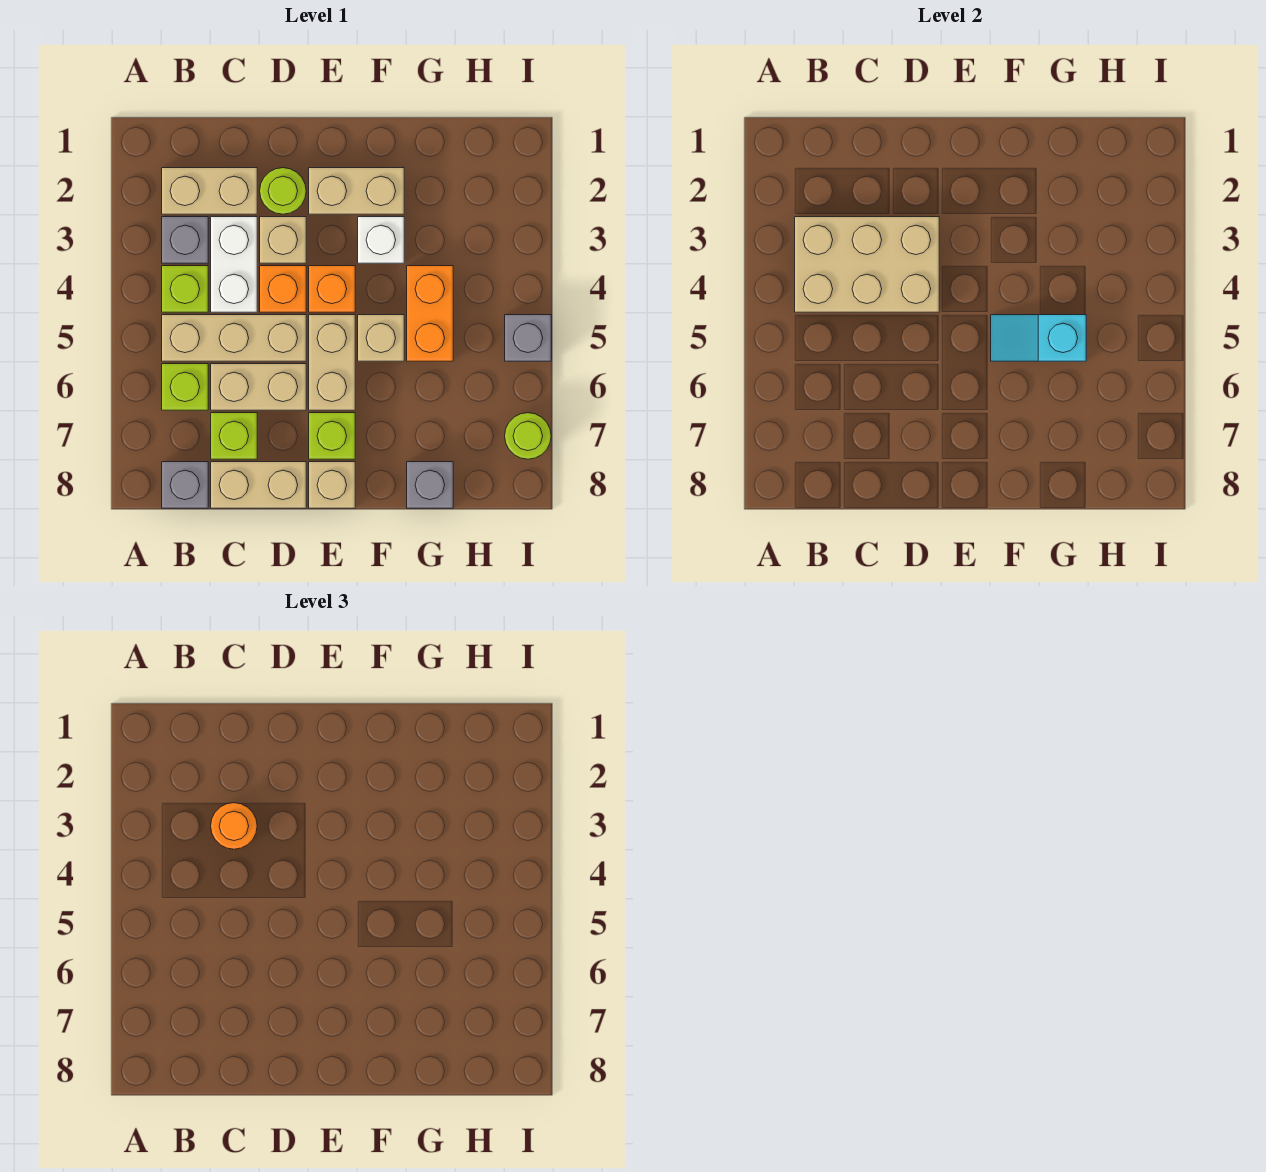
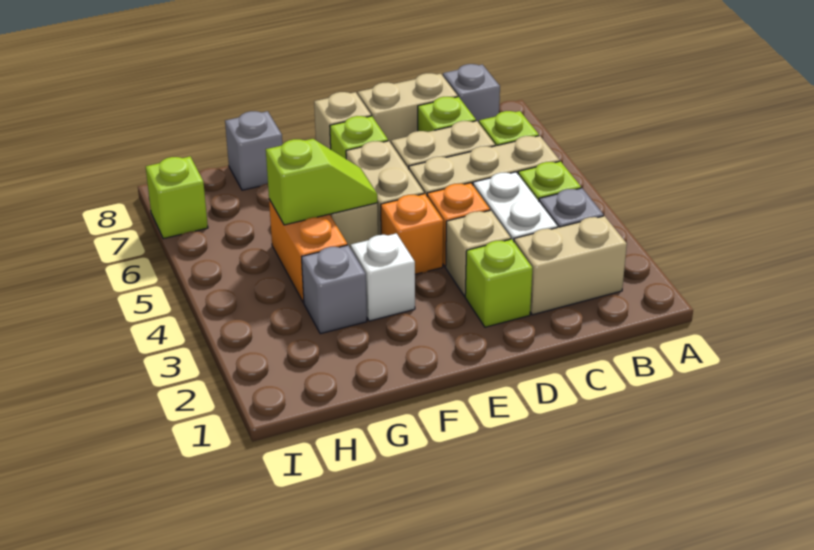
tan brick B3:D4 level 2 -> none
orange round brick C3 level 3 -> none
lime round brick D2 level 1 -> lime brick D2 level 1
tan brick E2:F2 level 1 -> none
cyan slope F5:G5 level 2 top G -> lime slope F5:G5 level 2 top G
grey brick I5 level 1 -> grey brick G3 level 1
lime round brick I7 level 1 -> lime brick I7 level 1

